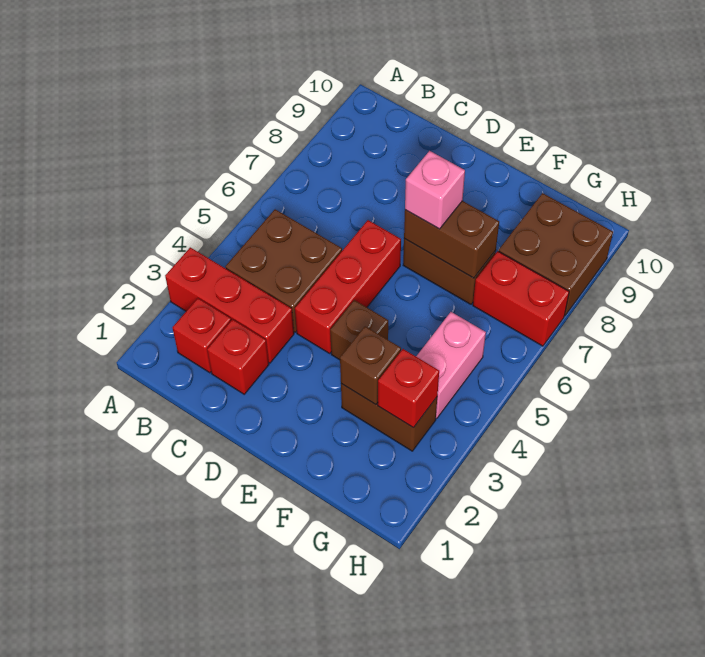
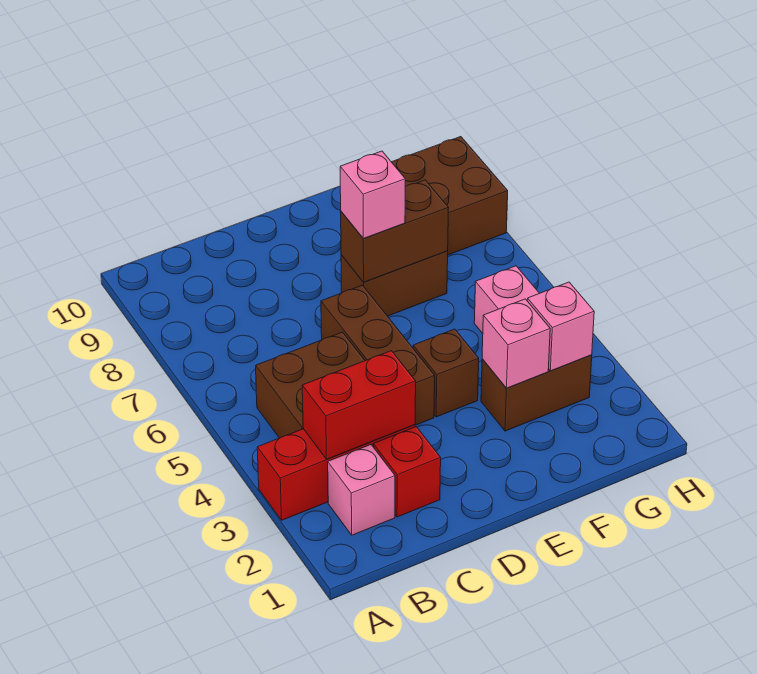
red brick B2 level 1 -> pink brick B2 level 1
red brick D4:D6 level 1 -> brown brick D4:D6 level 1
brown brick F3 level 2 -> pink brick F3 level 2
red brick G3 level 2 -> pink brick G3 level 2
red brick G7:H7 level 1 -> red brick B3:C3 level 2

